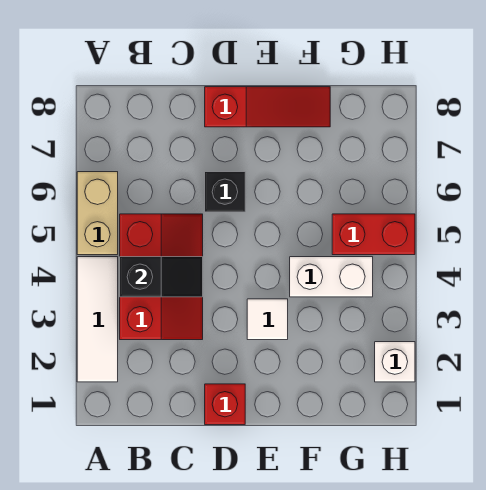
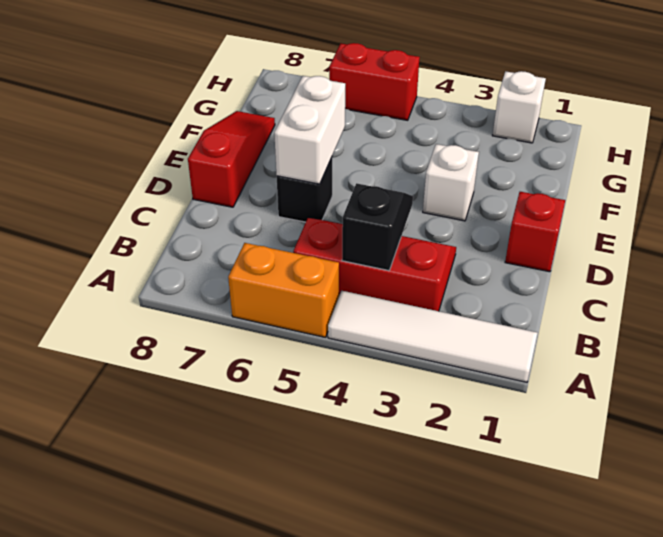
white tile A2:A4 level 1 -> white tile A1:A4 level 1
tan brick A5:A6 level 1 -> orange brick A5:A6 level 1
white tile E3 level 1 -> white brick E3 level 1
white brick F4:G4 level 1 -> white brick D6:E6 level 2
red brick G5:H5 level 1 -> red brick H5:H6 level 1

